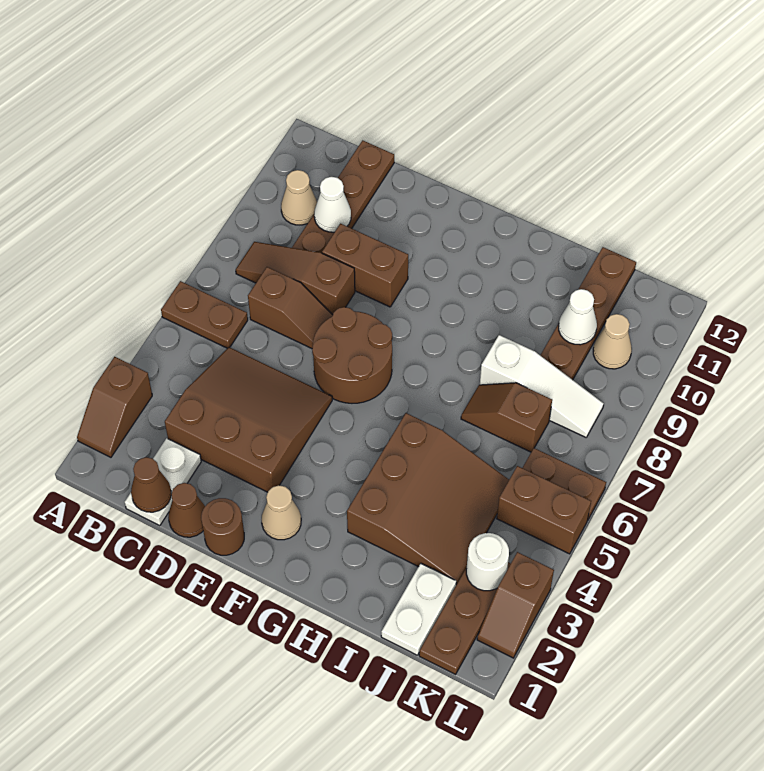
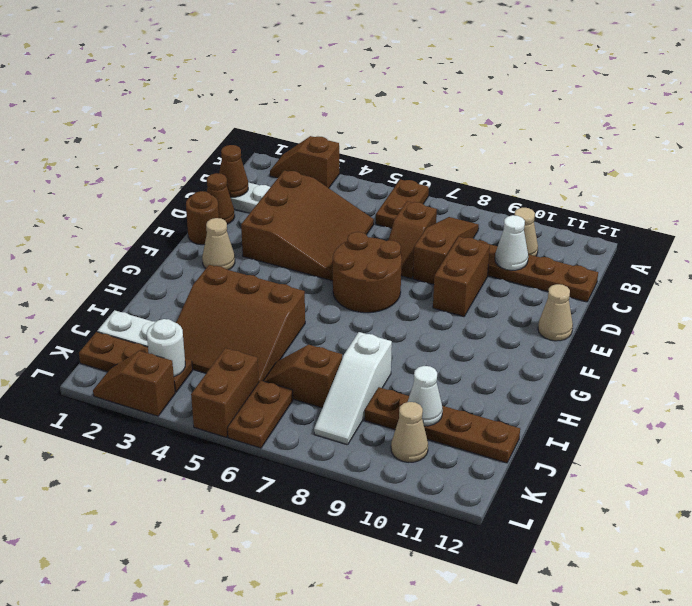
none -> tan cone E12 level 1
brown slope I7:J7 level 1 top J -> brown slope J6:J7 level 1 top 7

